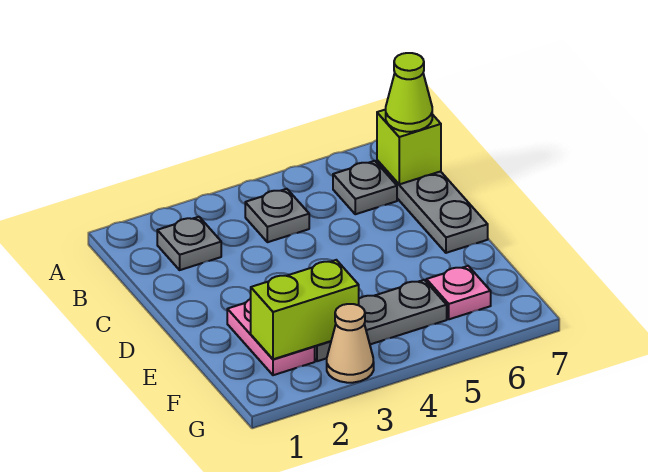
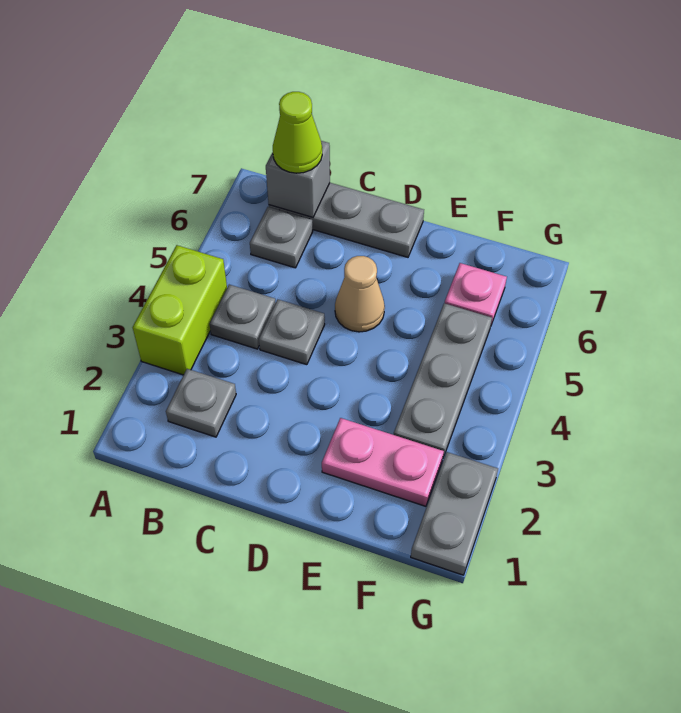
lime brick B7 level 2 -> grey brick B7 level 2
none -> grey plate C4 level 1
lime brick F2:F3 level 2 -> lime brick A3:A4 level 1
none -> grey plate G1:G2 level 1
tan cone G3 level 1 -> tan cone D5 level 1

